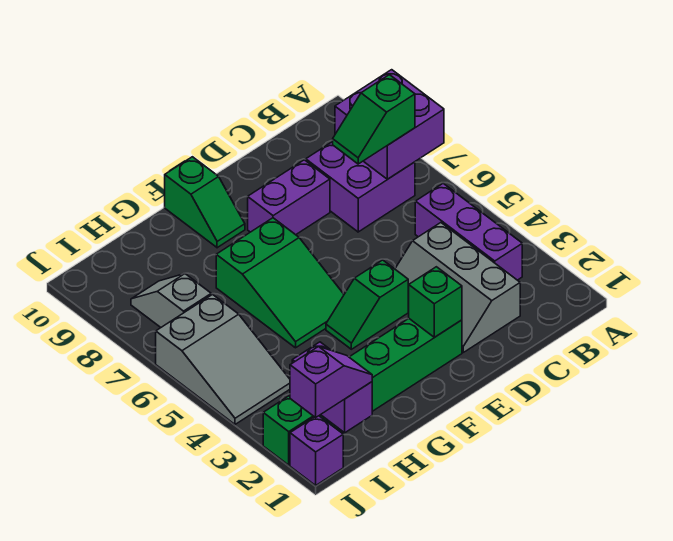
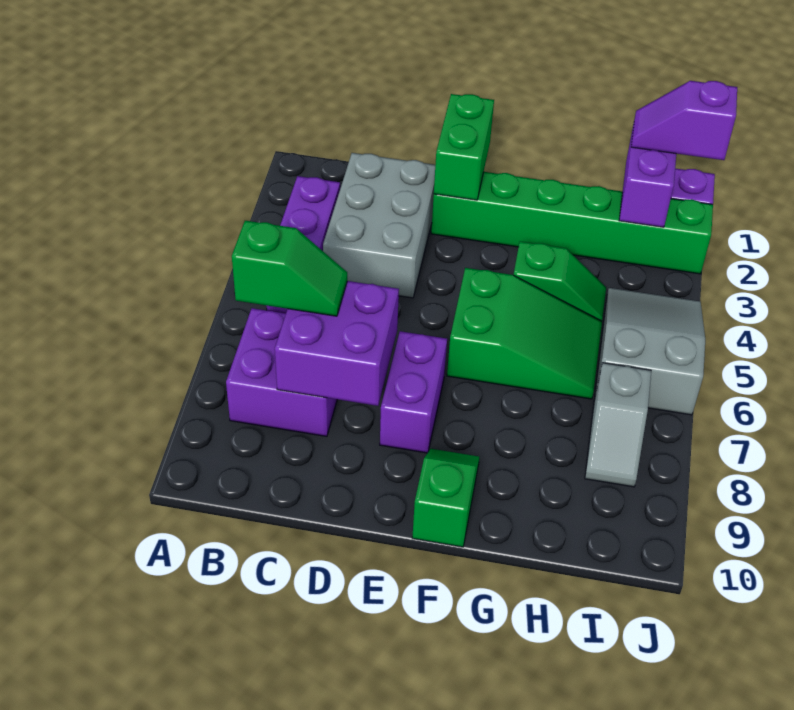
purple brick A7:B8 level 2 -> purple brick C7:D8 level 2
grey slope C2:D4 level 1 top C -> grey brick C2:D4 level 1
purple brick D8:E8 level 1 -> purple brick E7:E8 level 1
green brick E2 level 2 -> green brick E1:E2 level 2
green slope E4:F4 level 1 top E -> green slope G4:H4 level 1 top G
green slope F5:G7 level 1 top 7 -> green slope F5:H6 level 1 top F

